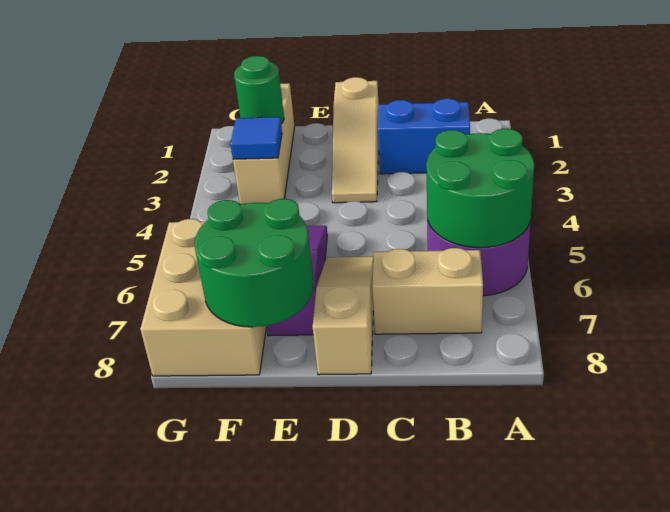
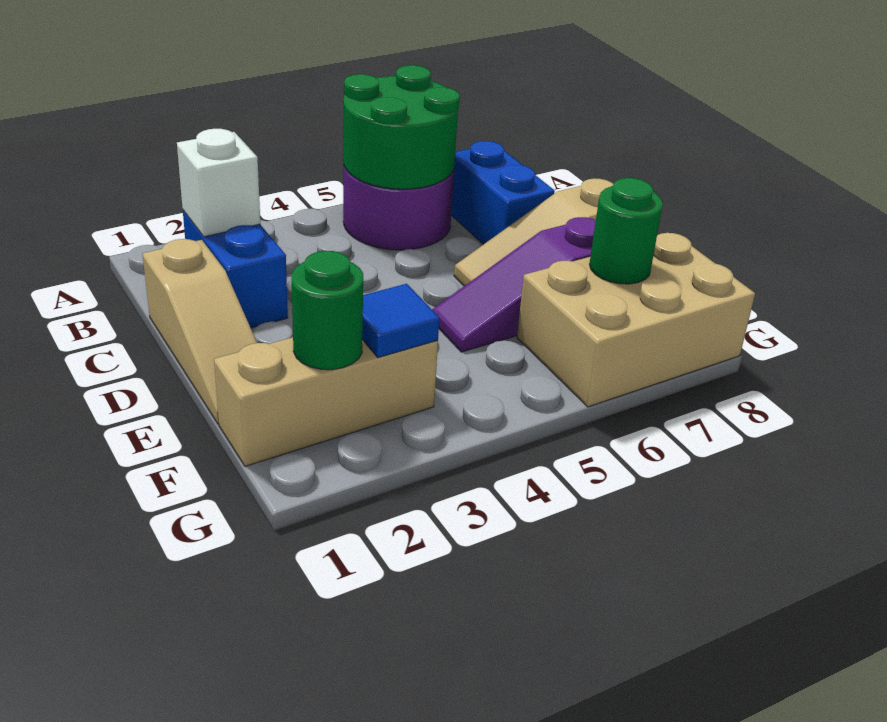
none -> white brick B2 level 2
tan brick B7:C7 level 1 -> blue brick B7:C7 level 1
tan slope D1:D3 level 1 top 1 -> tan slope C1:E1 level 1 top C
green round brick E7:F8 level 2 -> green round brick F7 level 2

